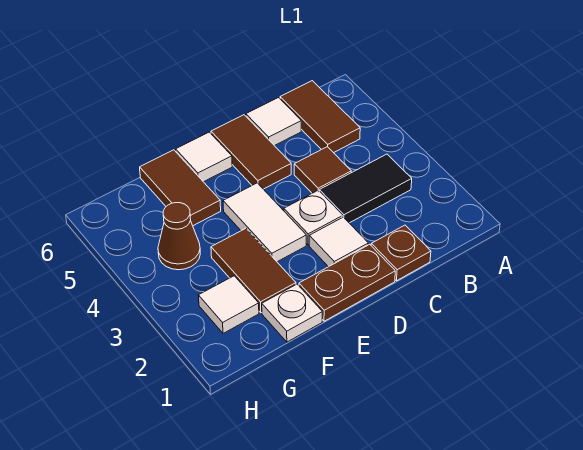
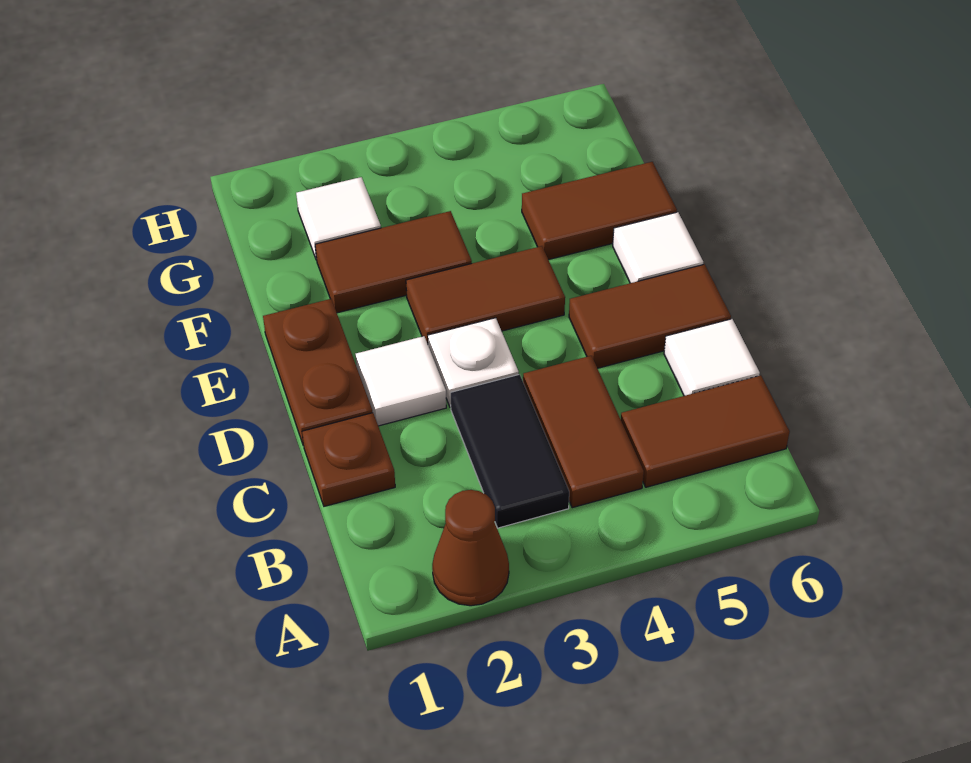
brown tile C4 level 1 -> brown tile B4:C4 level 1
white tile E3:E4 level 1 -> brown tile E3:E4 level 1
white plate F1 level 1 -> none
brown cone G4 level 1 -> brown cone A2 level 1

